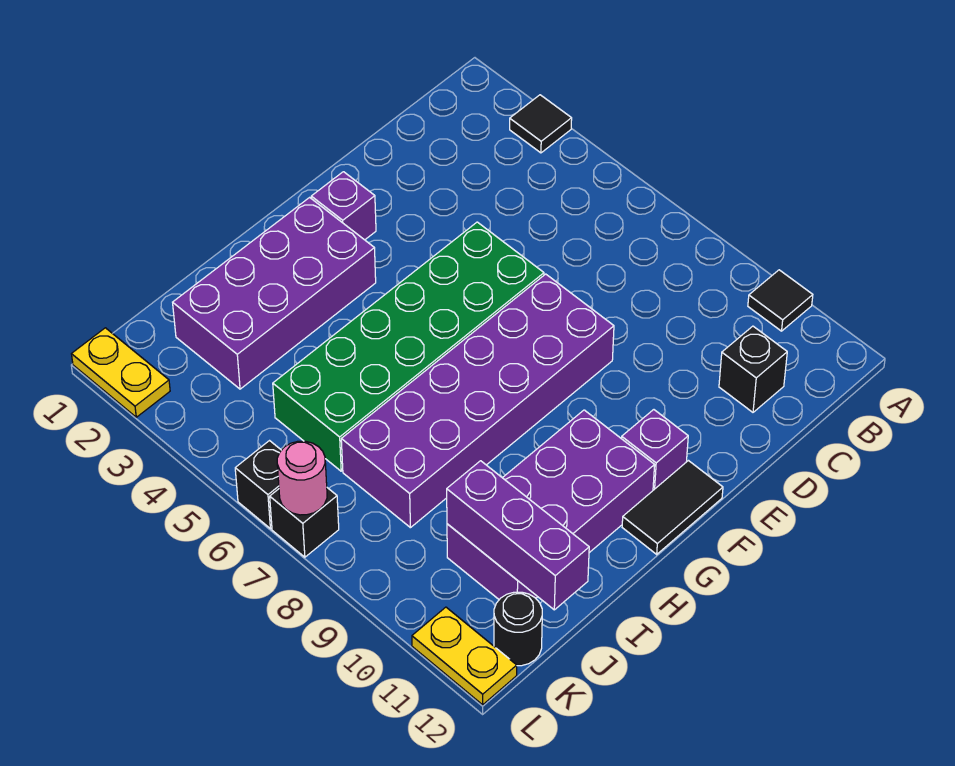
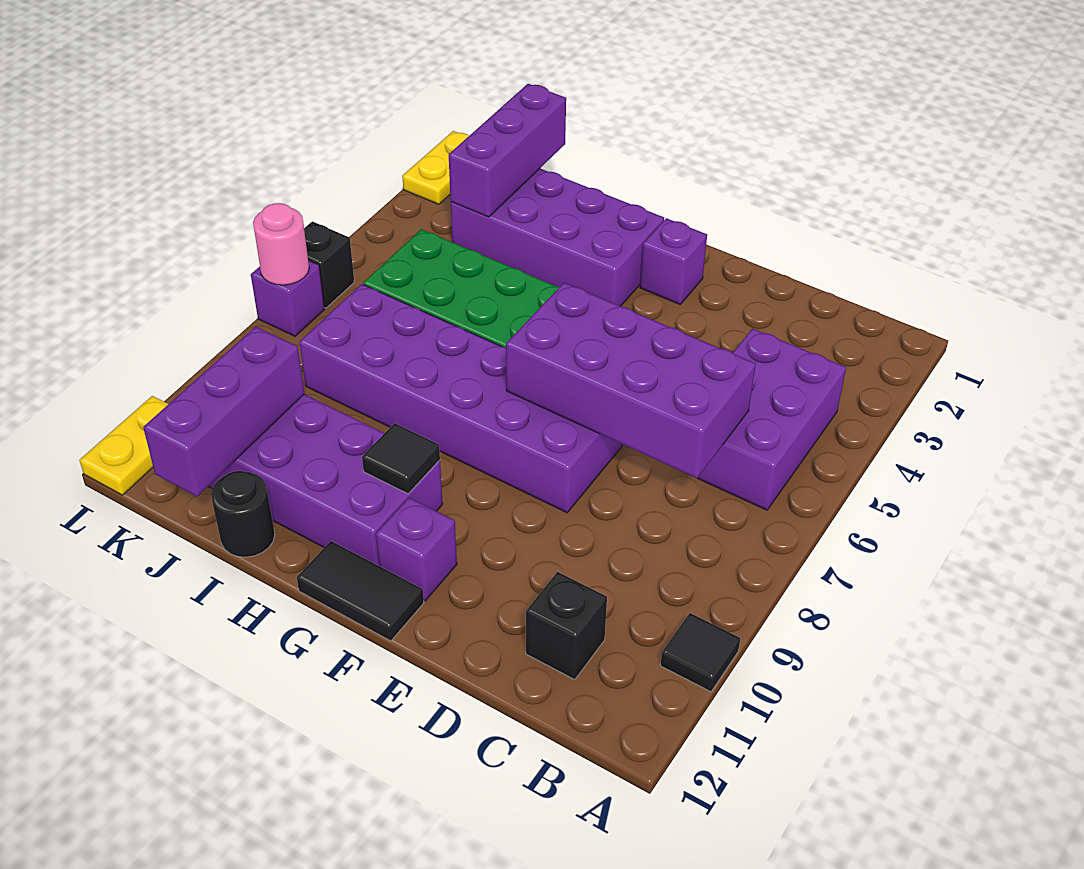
black tile A3 level 1 -> black tile G10 level 2
none -> purple brick B4:C6 level 1
none -> purple brick C6:F7 level 2
none -> purple brick J1:J3 level 2
black round brick K12 level 1 -> black round brick I12 level 1
black brick L7 level 1 -> purple brick L7 level 1

